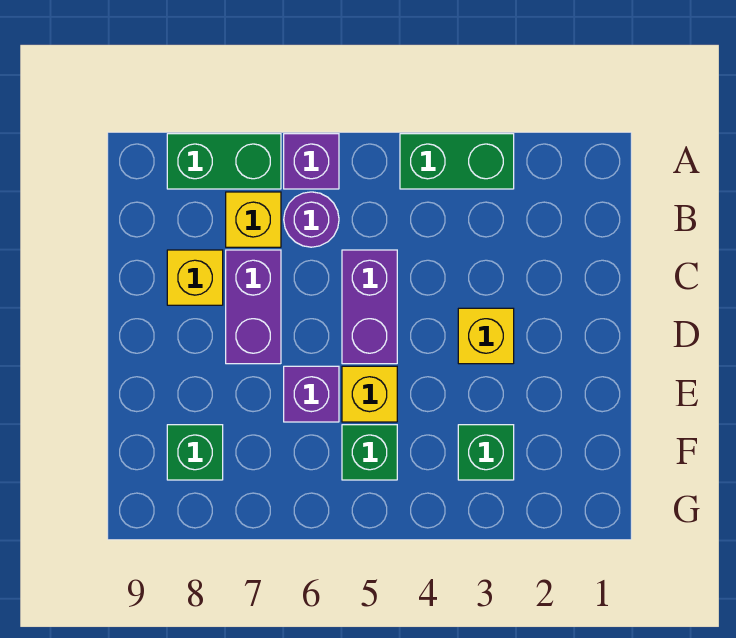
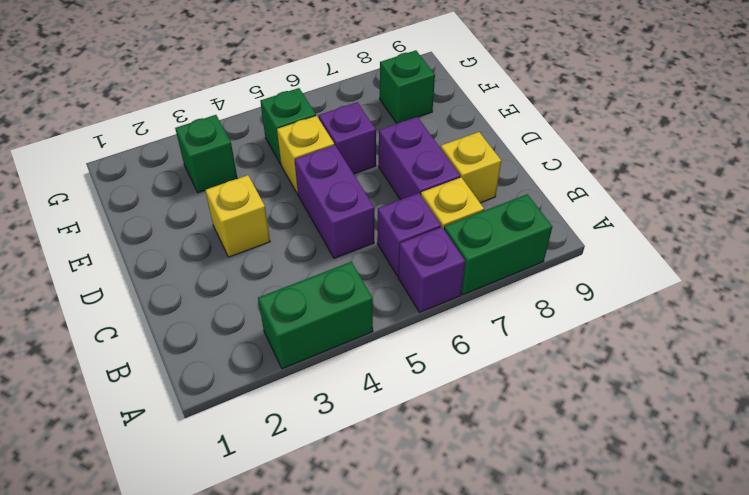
purple round brick B6 level 1 -> purple brick B6 level 1

